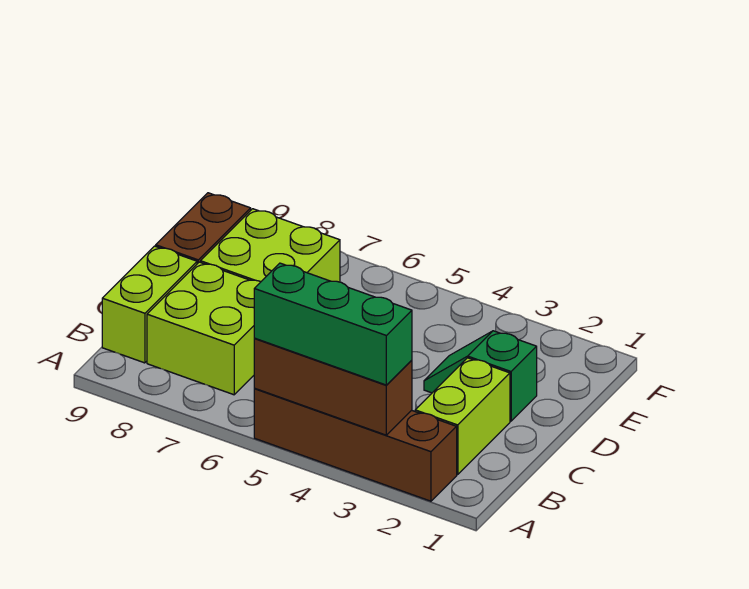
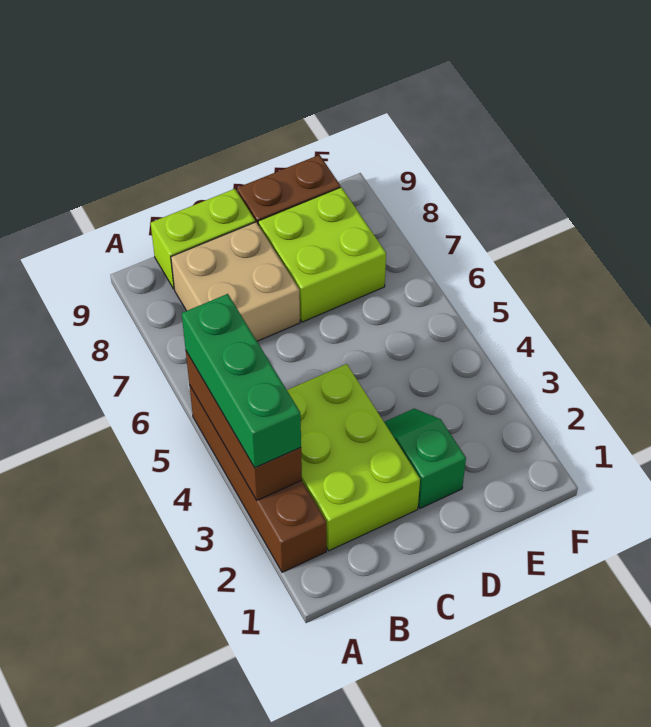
lime brick B2:C2 level 1 -> lime brick B2:C4 level 1
lime brick B7:C8 level 1 -> tan brick B7:C8 level 1

